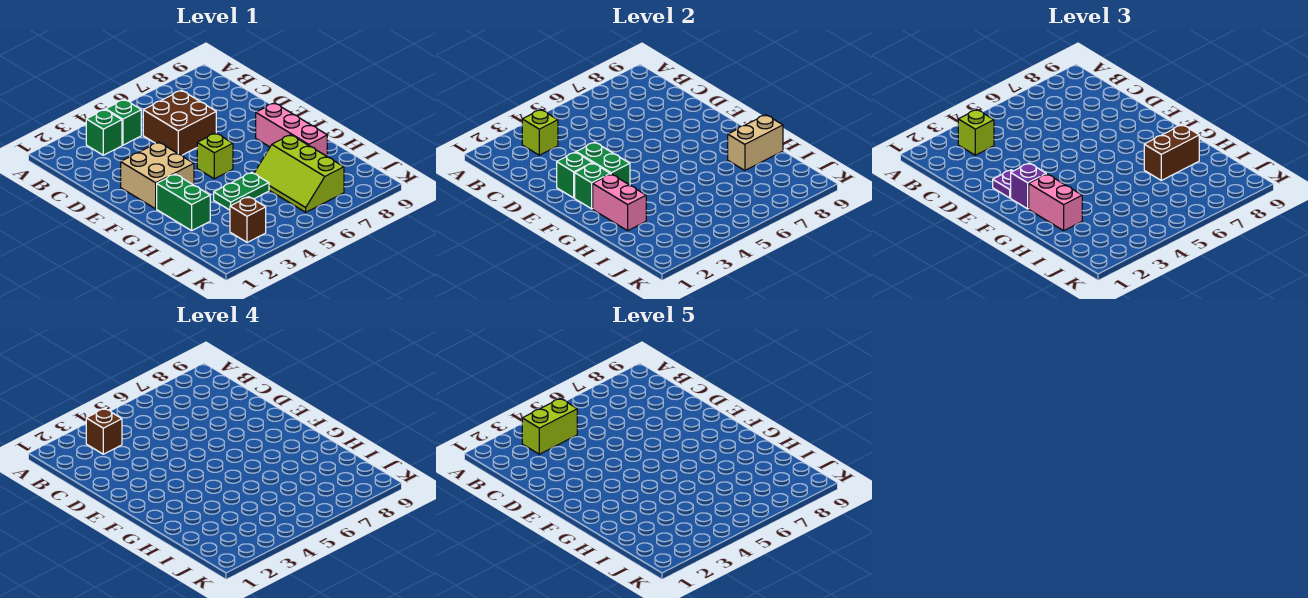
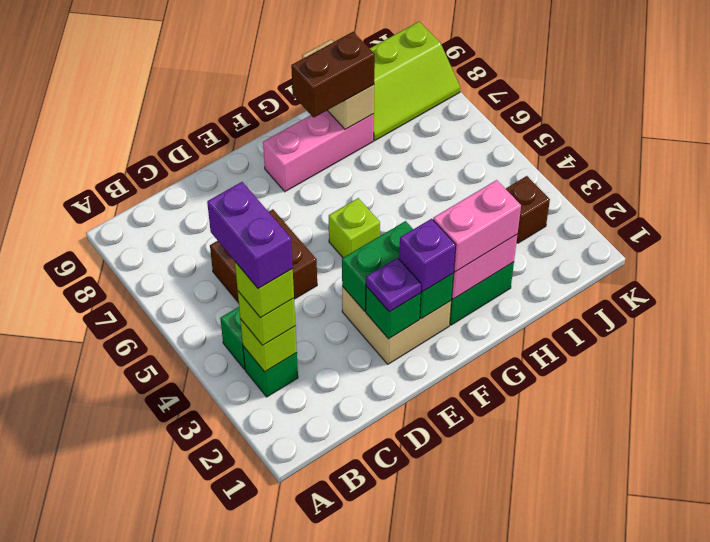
brown brick B3 level 4 -> lime brick B3 level 4
lime brick B3:B4 level 5 -> purple brick B3:B4 level 5
green plate H4:H5 level 1 -> none
lime slope H6:J7 level 1 top 7 -> lime slope I8:K9 level 1 top 9
brown brick H7:H8 level 3 -> brown brick G8:H8 level 3

